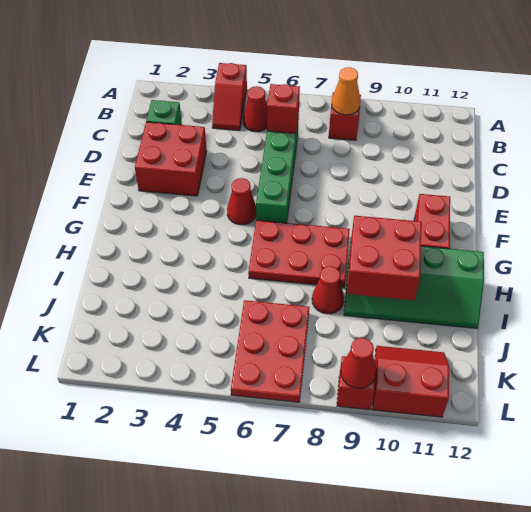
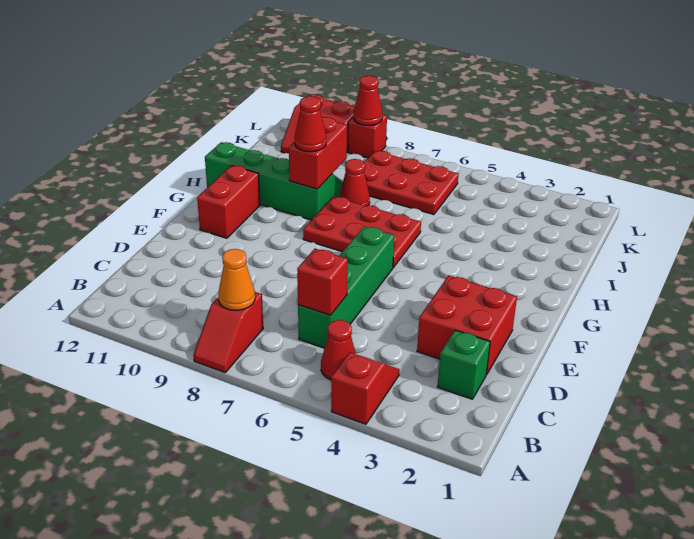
red cone F5 level 1 -> red cone H9 level 3
red brick H9:I10 level 2 -> red brick H9:I9 level 2
red plate J6:L7 level 1 -> red plate J6:K8 level 1

